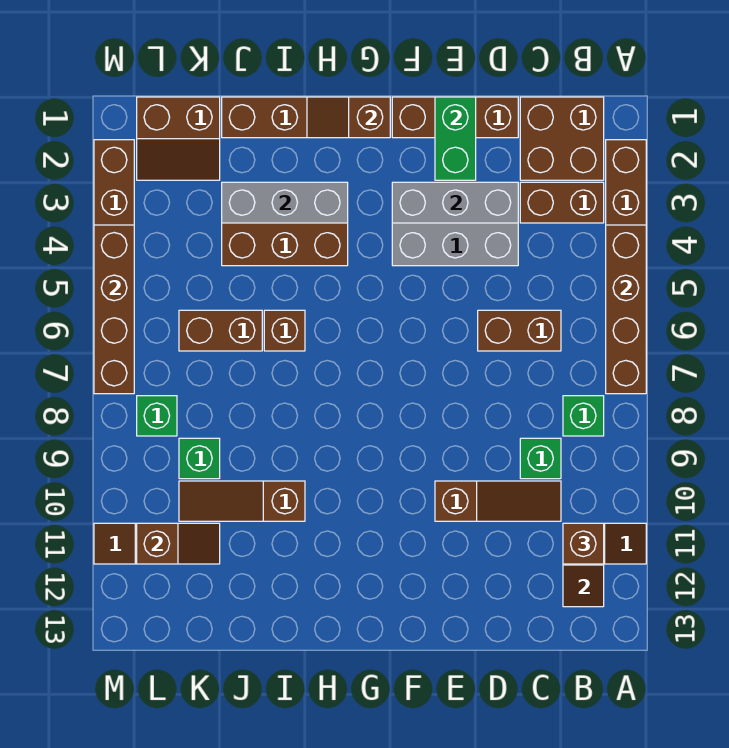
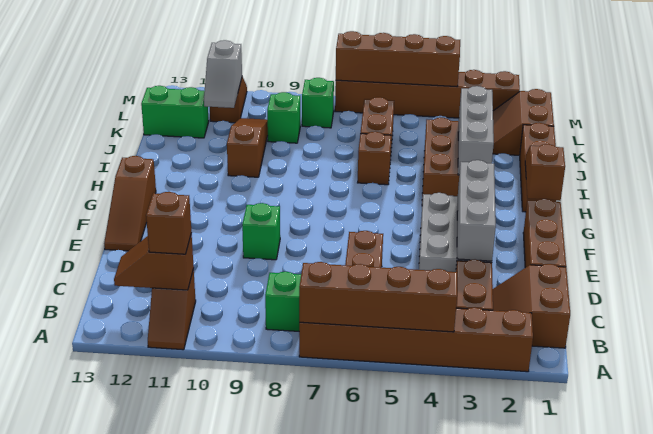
brown brick B1:C2 level 1 -> brown slope B1:C2 level 1 top 1
green brick C9 level 1 -> green brick E9 level 1
brown slope C10:E10 level 1 top E -> brown slope E13:G13 level 1 top G
green brick E1:E2 level 2 -> green brick K12:K13 level 1
brown slope K11:L11 level 2 top L -> grey slope K11:L11 level 2 top L

